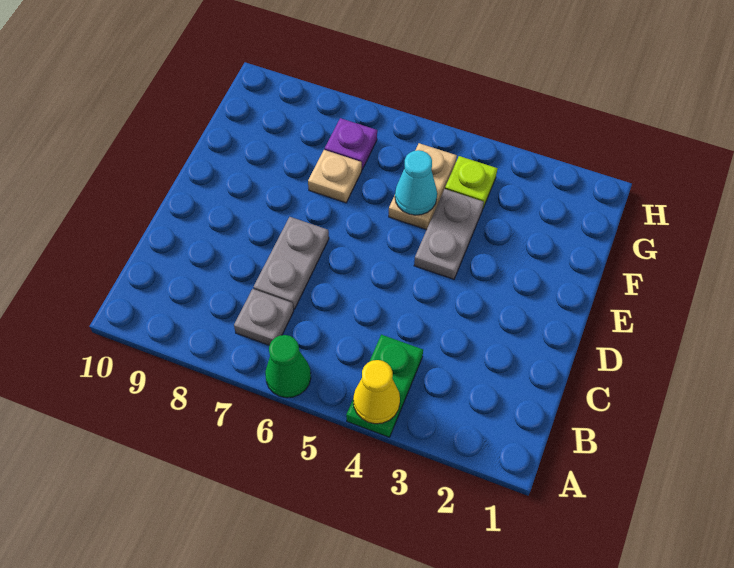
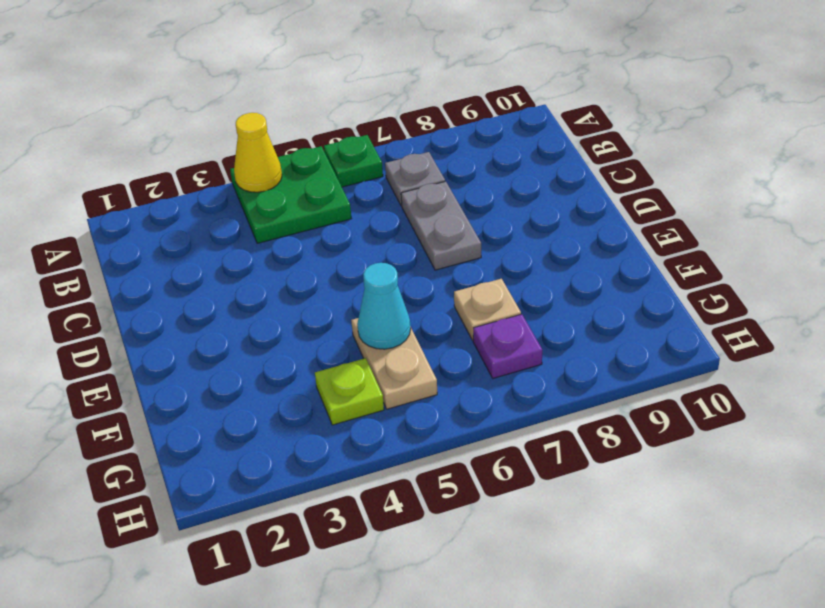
green plate A4:B4 level 1 -> green plate A4:B5 level 1
green cone A6 level 1 -> green plate A6 level 1
grey plate E4:F4 level 1 -> none

